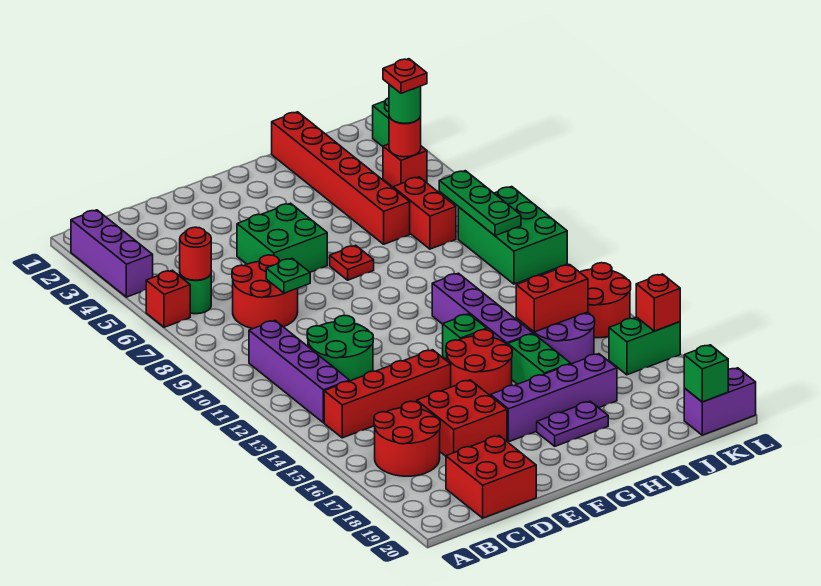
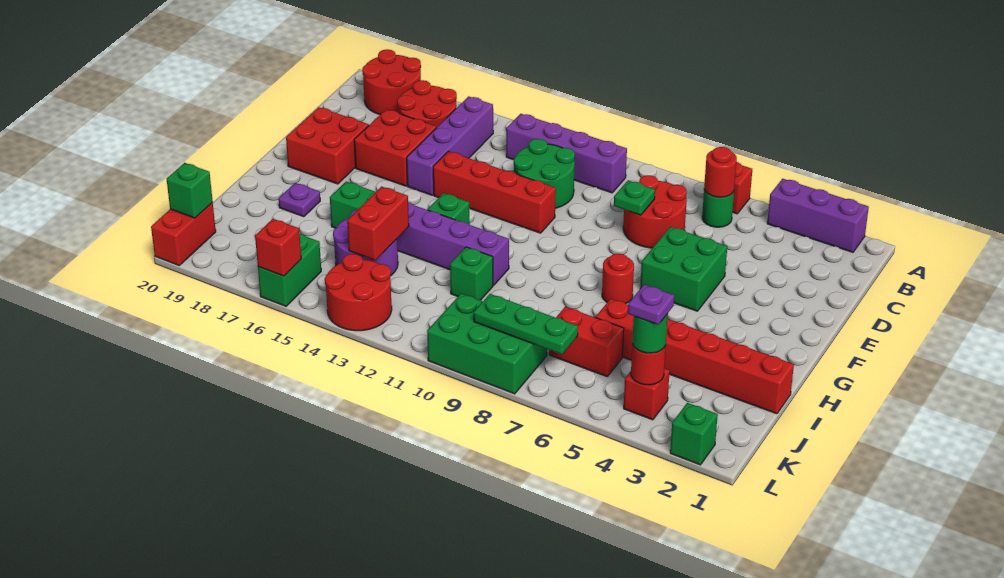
red brick B14:E14 level 1 -> red brick E11:E14 level 1
red brick C19:D20 level 1 -> red brick E18:F19 level 1
red round brick F14:G15 level 1 -> red round brick A18:B19 level 1
purple brick F17:I17 level 1 -> purple brick B15:E15 level 1
red plate G7 level 1 -> red round brick G7 level 1
purple plate G18:H18 level 1 -> purple plate H18 level 1
none -> green brick I11 level 1
red plate K4 level 4 -> purple plate K4 level 4
purple brick K20:L20 level 1 -> red brick K20:L20 level 1

